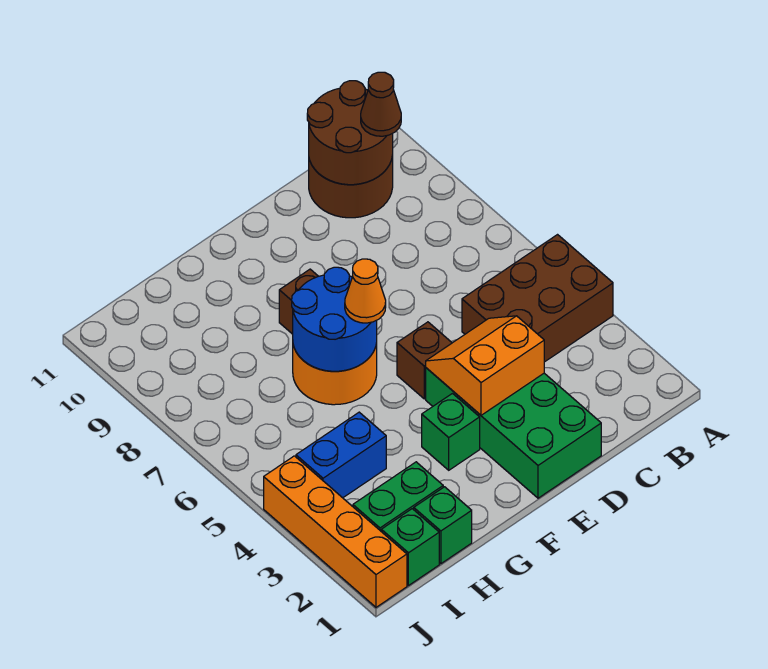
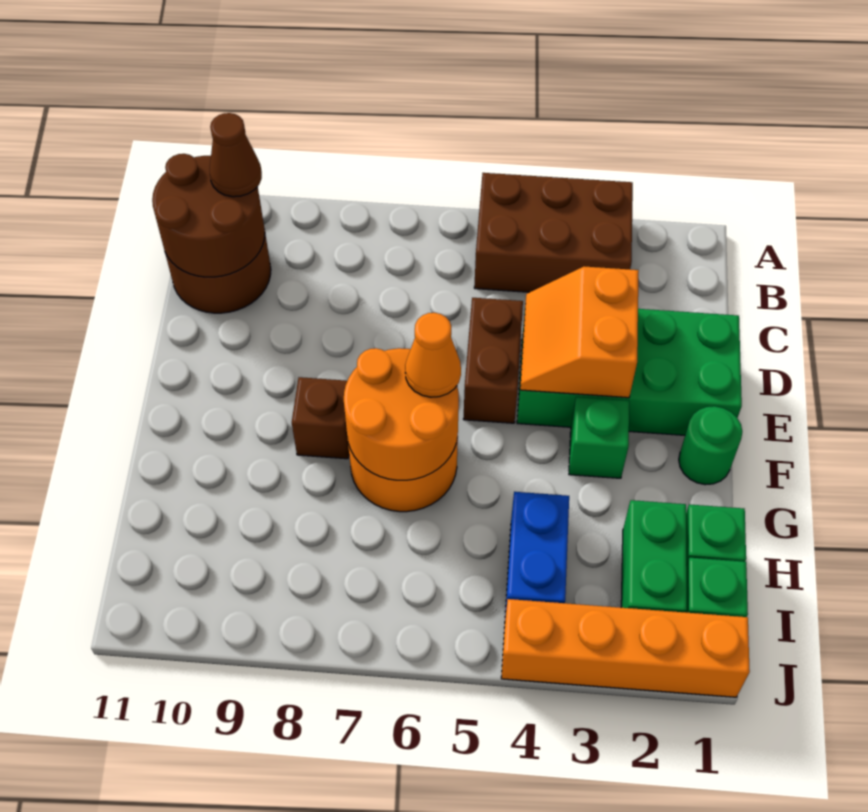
brown brick A4:C5 level 1 -> brown brick A3:B5 level 1
brown brick E5 level 1 -> brown brick D5:E5 level 1
none -> green round brick F1 level 1
blue round brick F6:G7 level 2 -> orange round brick F6:G7 level 2

